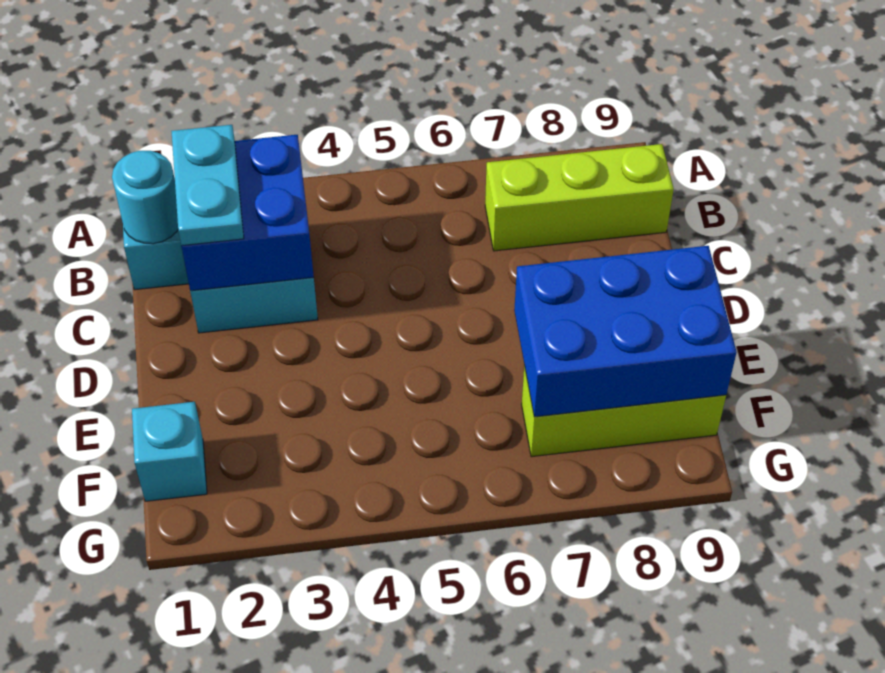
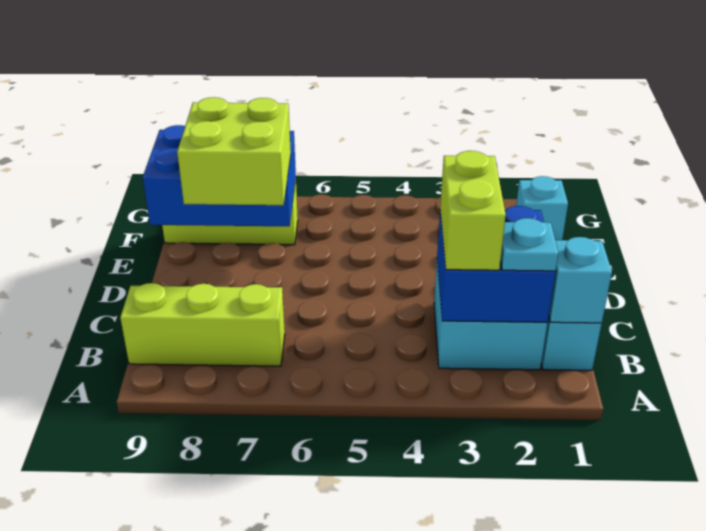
cyan round brick B1 level 2 -> cyan brick B1 level 2
cyan plate B2:C2 level 3 -> cyan plate B2 level 3
none -> lime brick B3:C3 level 3
none -> lime brick D7:E8 level 3

